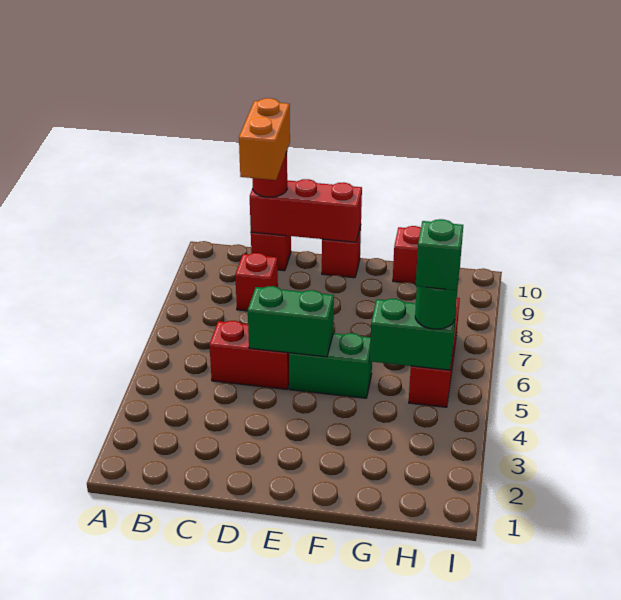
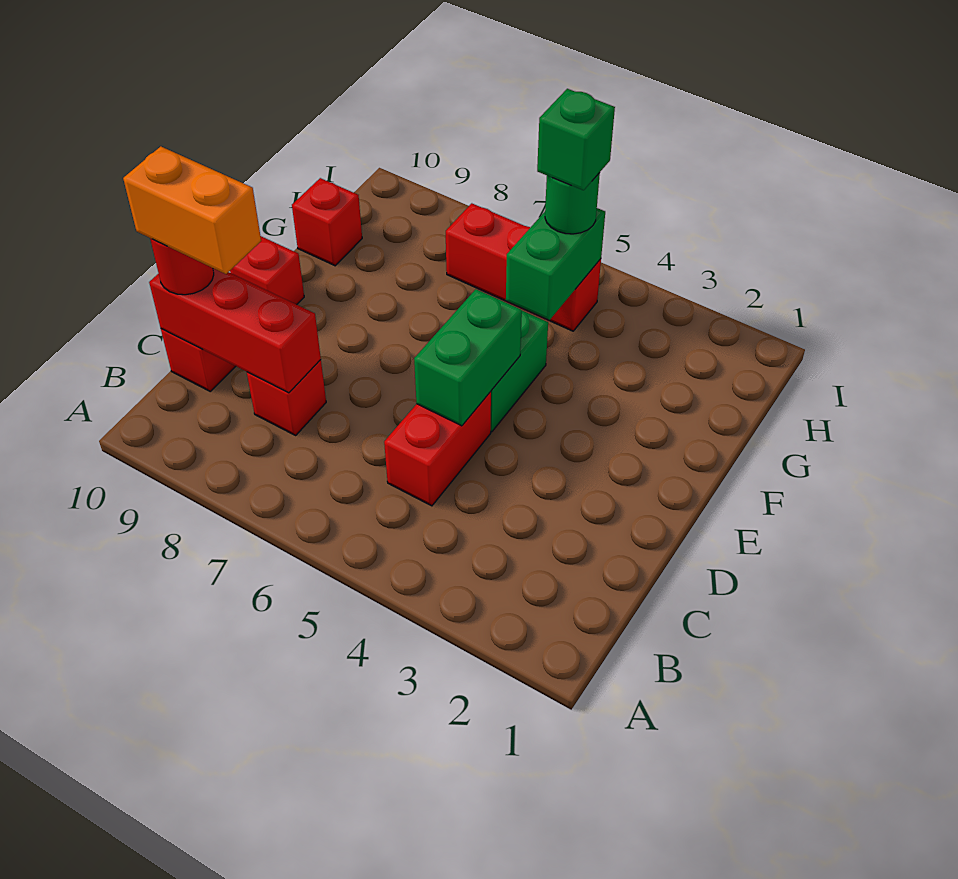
red brick C10:E10 level 2 -> red brick C8:C10 level 2

